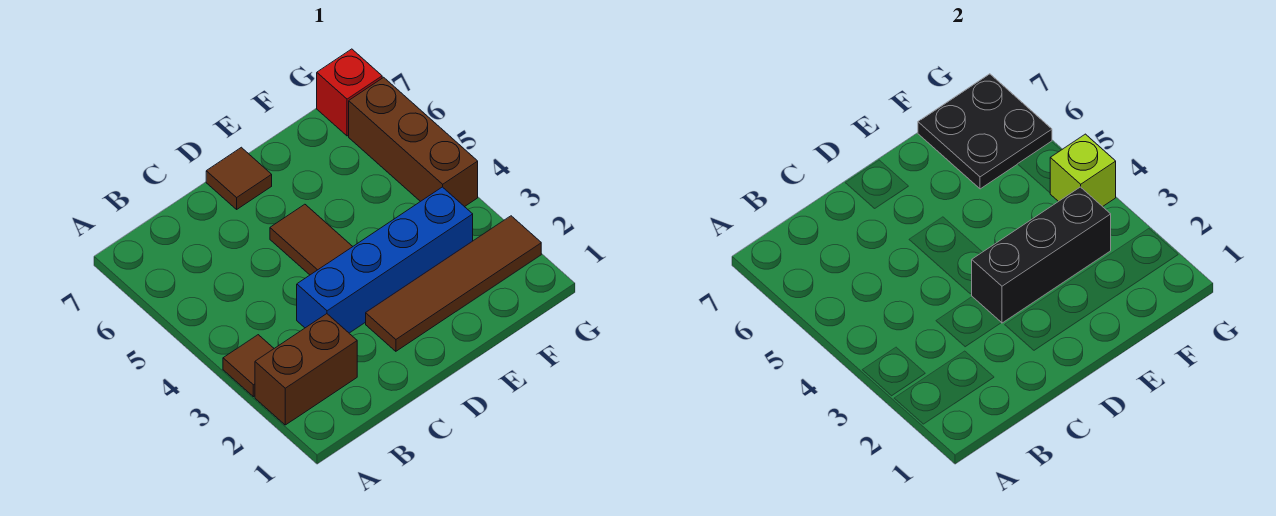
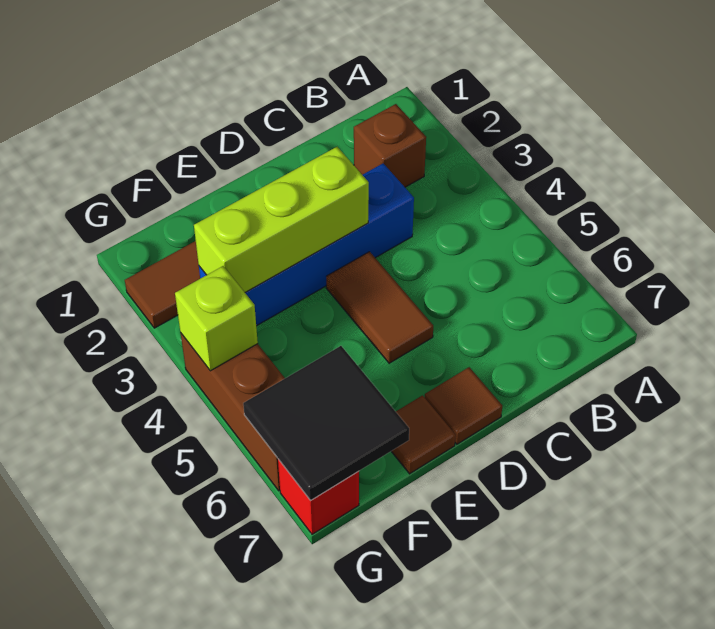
brown brick A2:B2 level 1 -> brown brick B2 level 1
brown tile A3 level 1 -> brown tile E7 level 1
black brick D3:F3 level 2 -> lime brick D3:F3 level 2
black plate F6:G7 level 2 -> black tile F6:G7 level 2

